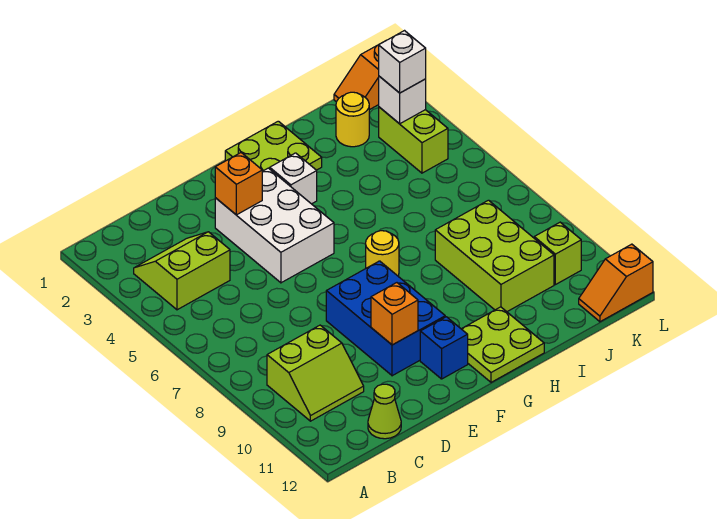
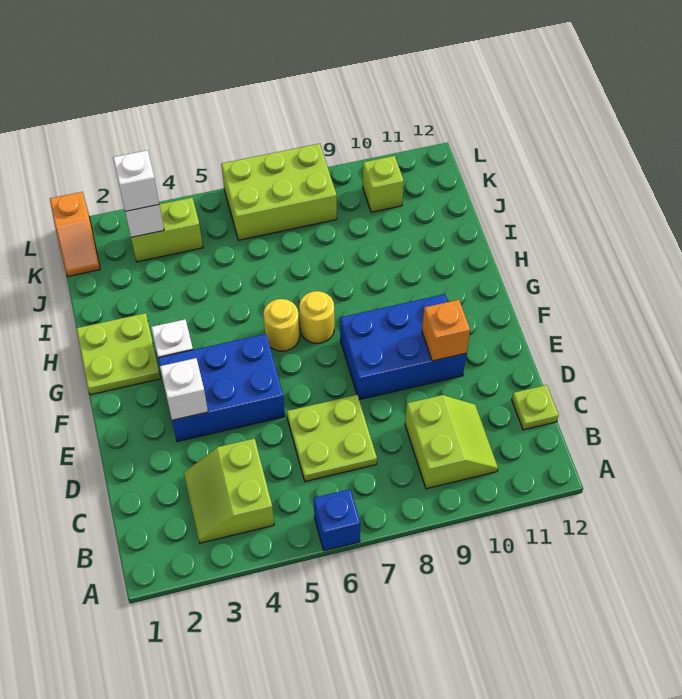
lime cone C12 level 1 -> lime plate C12 level 1
white brick E3:F5 level 1 -> blue brick E3:F5 level 1
orange brick E3 level 2 -> white brick E3 level 2
blue brick F11 level 1 -> blue brick A6 level 1
lime plate G11:H12 level 1 -> lime plate C6:D7 level 1
lime brick I8:J10 level 1 -> lime brick K6:L8 level 1
yellow round brick J2 level 1 -> yellow round brick G6 level 1
orange slope K12:L12 level 1 top L -> none

